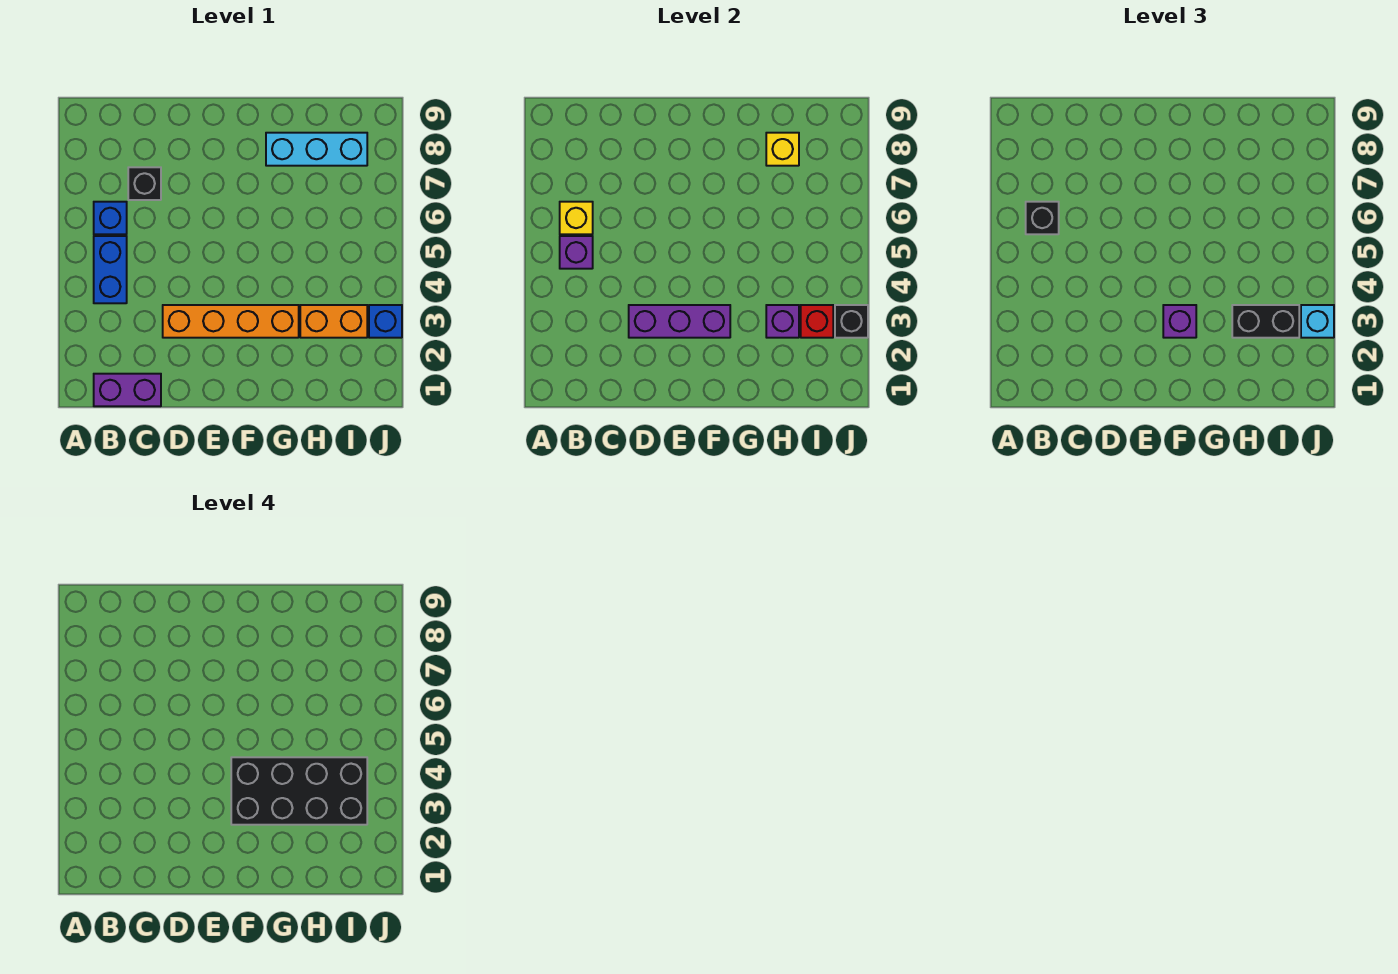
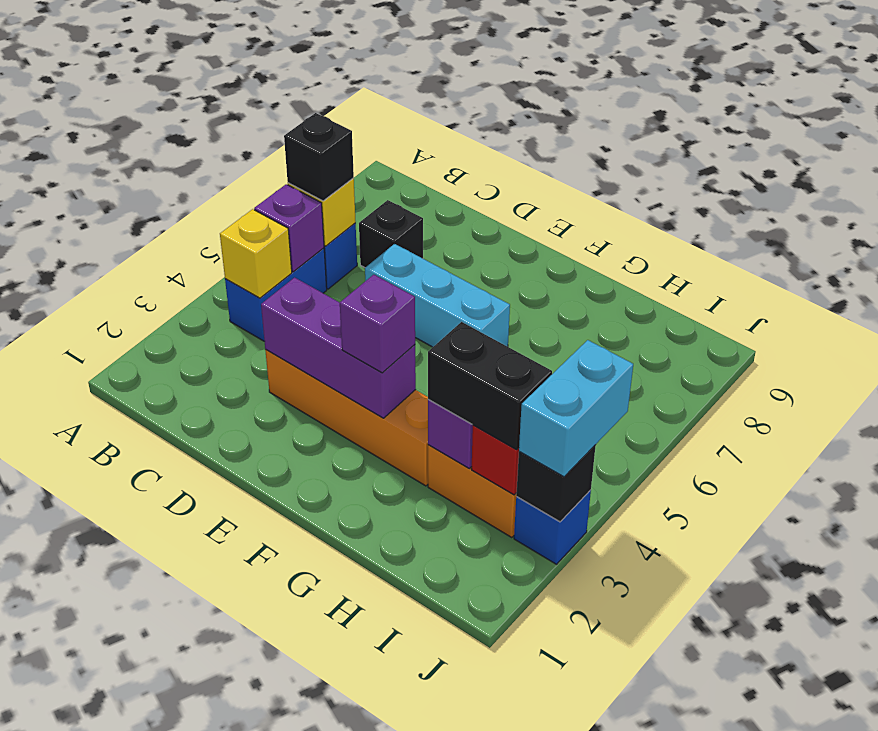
purple brick B1:C1 level 1 -> none
black brick F3:I4 level 4 -> none
cyan brick G8:I8 level 1 -> cyan brick D6:F6 level 1
yellow brick H8 level 2 -> yellow brick B4 level 2
cyan brick J3 level 3 -> cyan brick J3:J4 level 3

